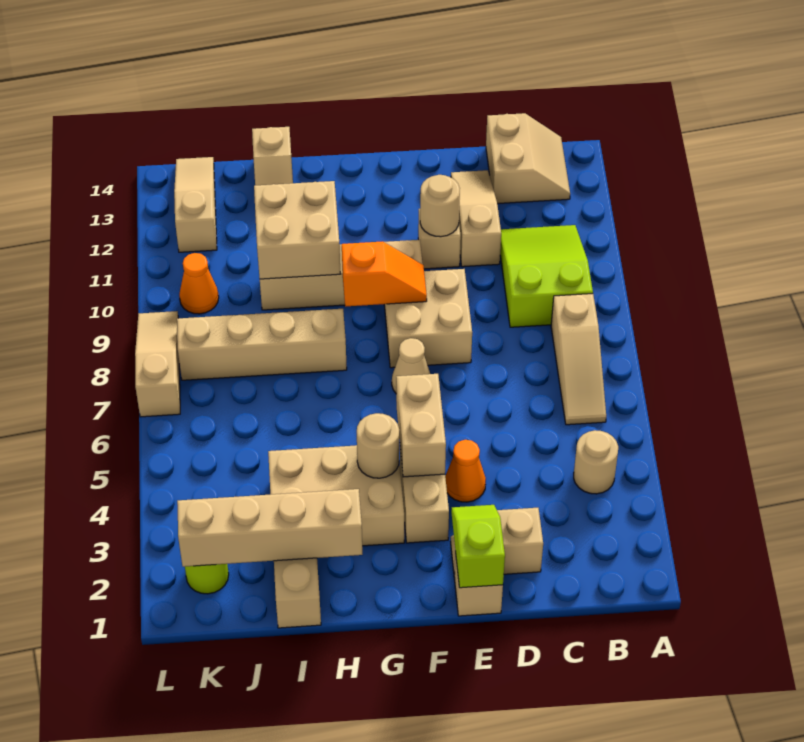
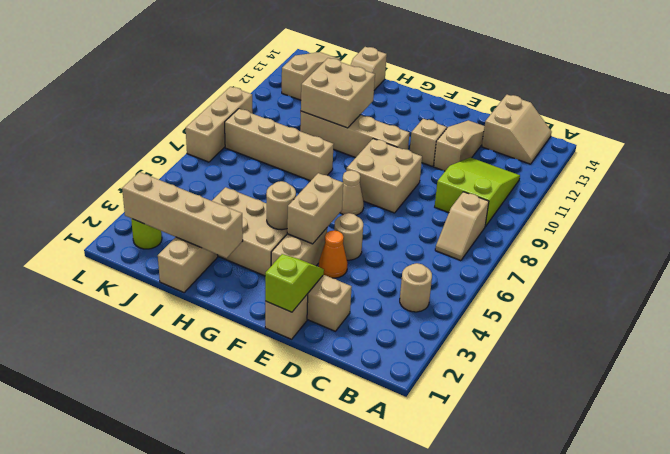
tan slope B6:B8 level 1 top 8 -> tan slope B7:B8 level 1 top 8
tan round brick E11 level 2 -> tan round brick E5 level 1
orange slope F9:G9 level 2 top G -> none
orange cone K10 level 1 -> none
tan slope L7:L9 level 1 top 7 -> tan brick L7:L9 level 1

